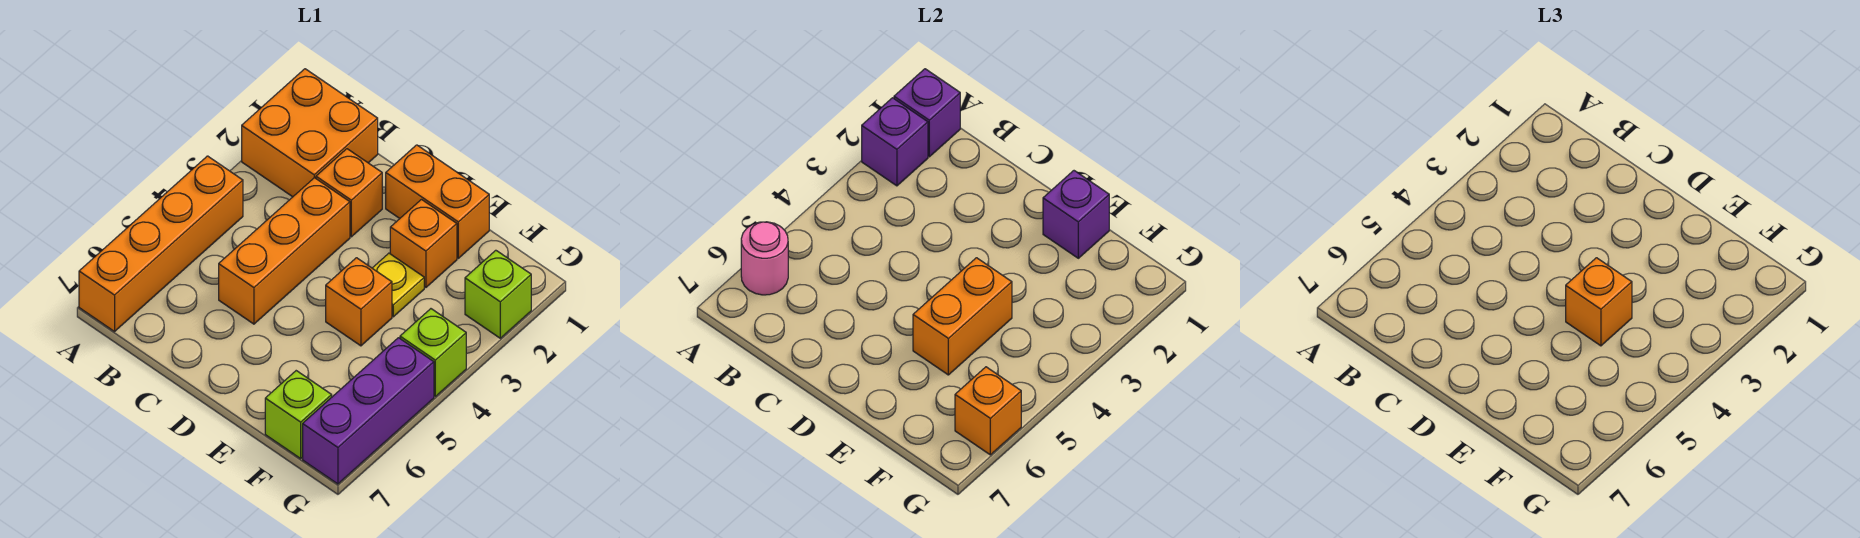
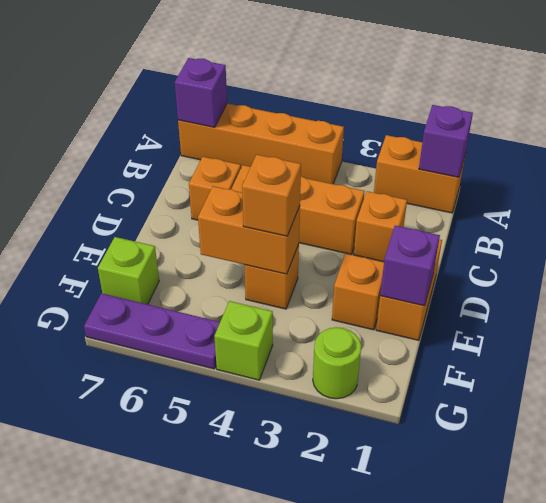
orange brick A1:B2 level 1 -> orange brick A1:A2 level 1
purple brick A2 level 2 -> purple brick A7 level 2
pink round brick A6 level 2 -> none
yellow plate E3 level 1 -> none
lime brick G2 level 1 -> lime round brick G2 level 1
purple brick G5:G7 level 1 -> purple plate G5:G7 level 1
orange brick G6 level 2 -> orange brick C6 level 1

